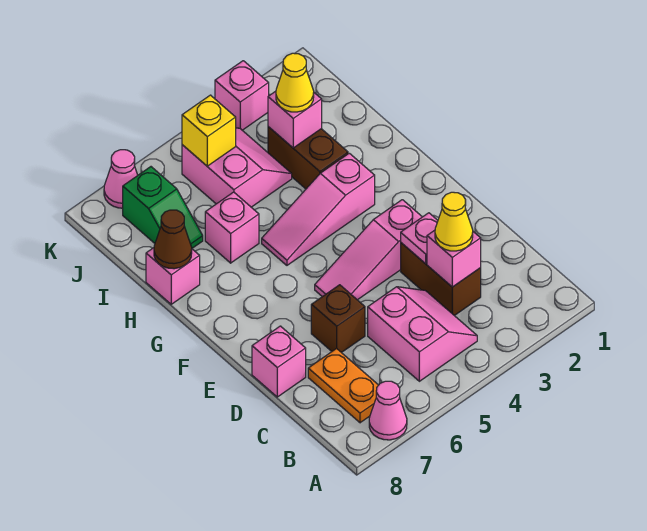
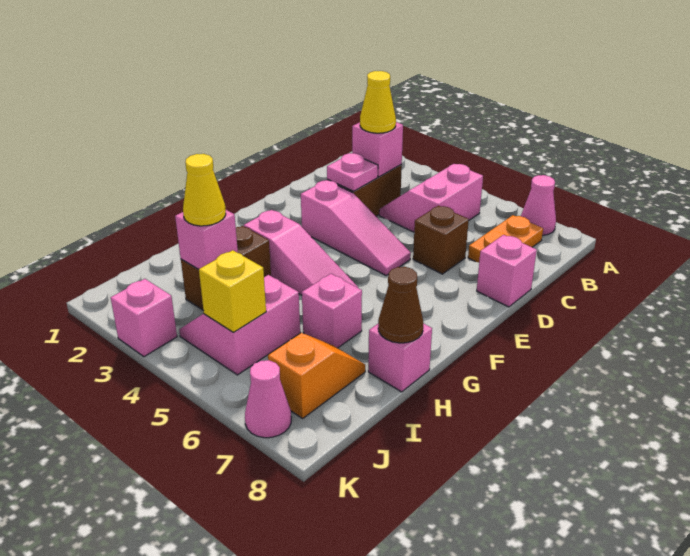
green slope I7:J7 level 1 top J -> orange slope I7:J7 level 1 top J

